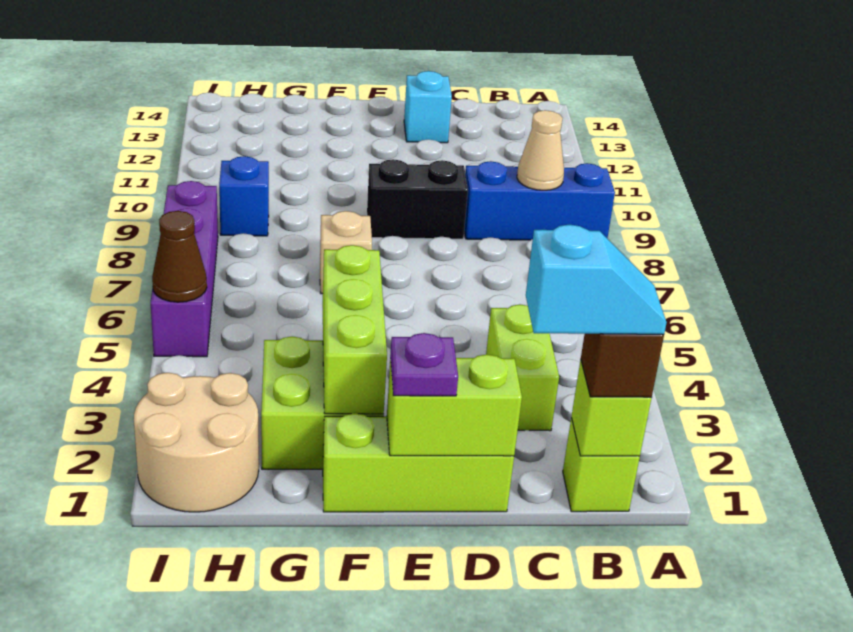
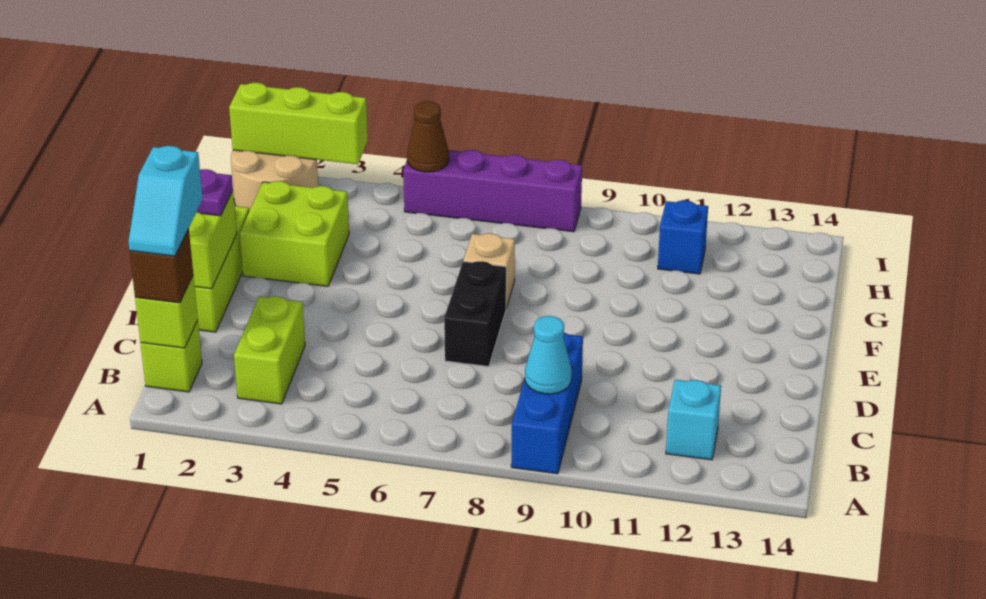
tan cone B9 level 2 -> cyan cone B9 level 2
lime brick C3:C4 level 1 -> lime brick B3:C3 level 1
black brick D9:E9 level 1 -> black brick D7:E7 level 1
cyan brick D13 level 1 -> cyan brick B12 level 1
lime brick F2:F4 level 2 -> lime brick I1:I3 level 2
blue brick H9 level 1 -> blue brick H11 level 1

